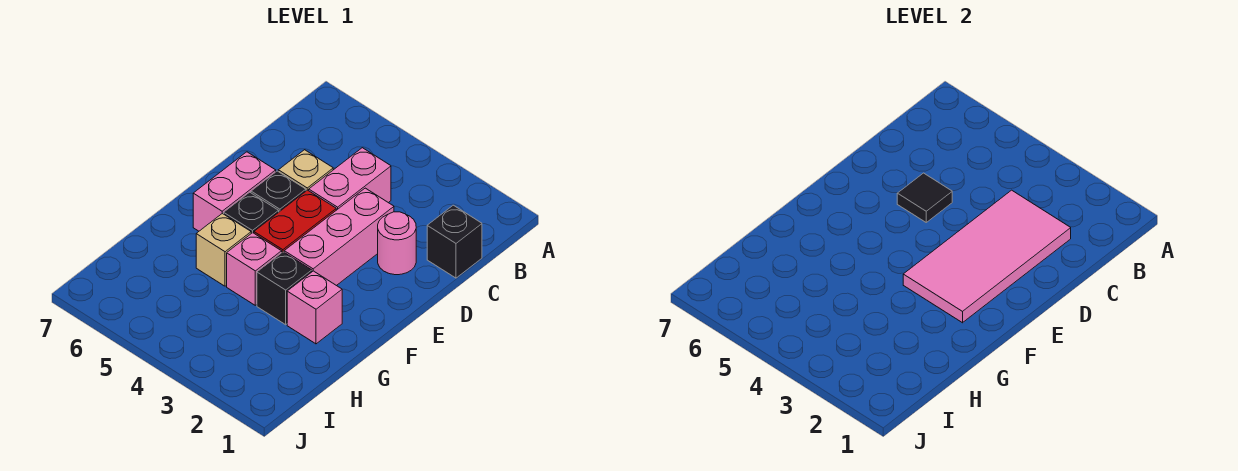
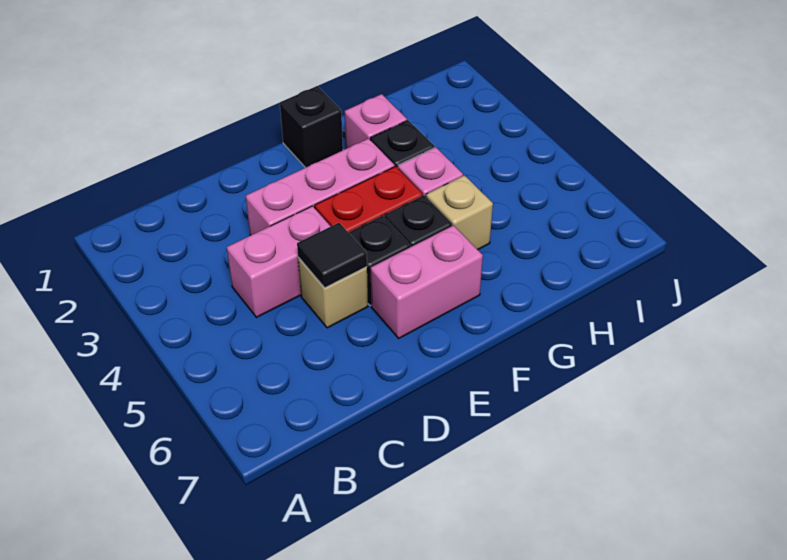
black brick C1 level 1 -> black brick F1 level 1
pink tile C2:F3 level 2 -> none
pink round brick D2 level 1 -> none

